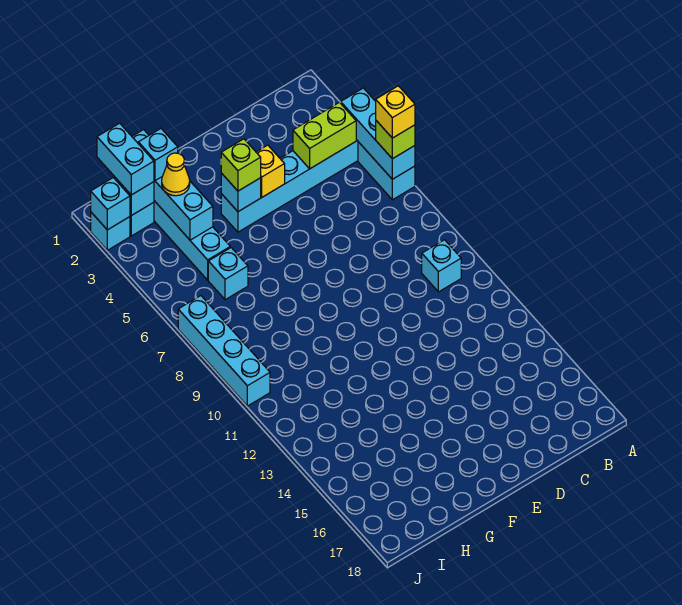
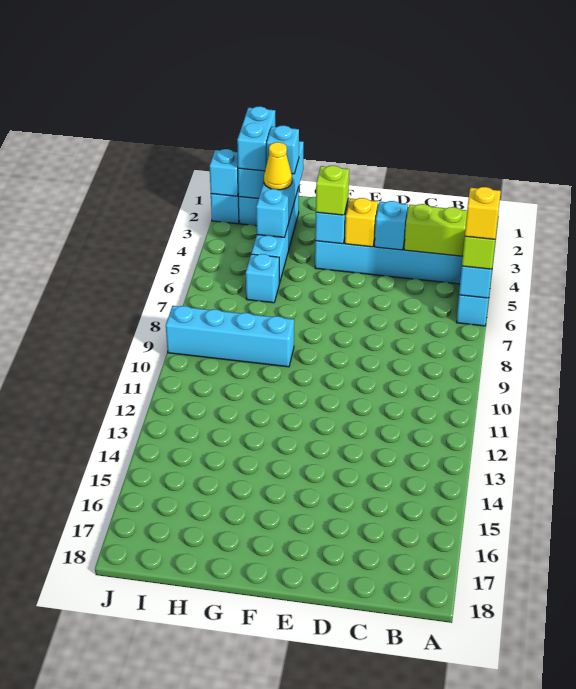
cyan brick B10 level 1 -> cyan brick D4 level 2
cyan brick J7:J10 level 1 -> cyan brick G9:J9 level 1

